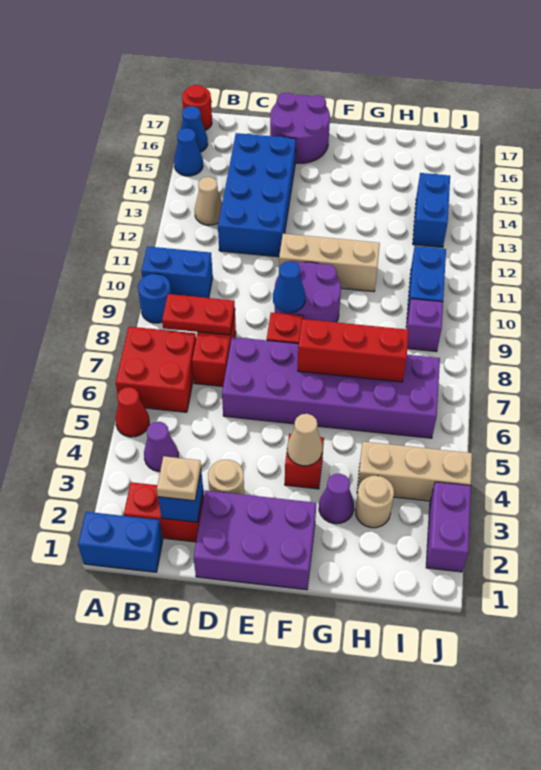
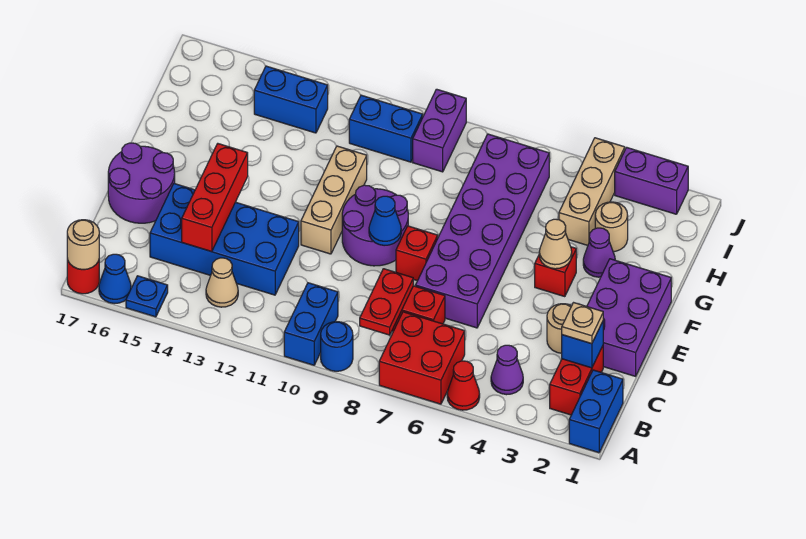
blue cone A15 level 1 -> blue plate A15 level 1
none -> tan round brick A17 level 2
red brick F7:H7 level 2 -> red brick C14:E14 level 2
purple brick I9 level 1 -> purple brick I9:J9 level 1

